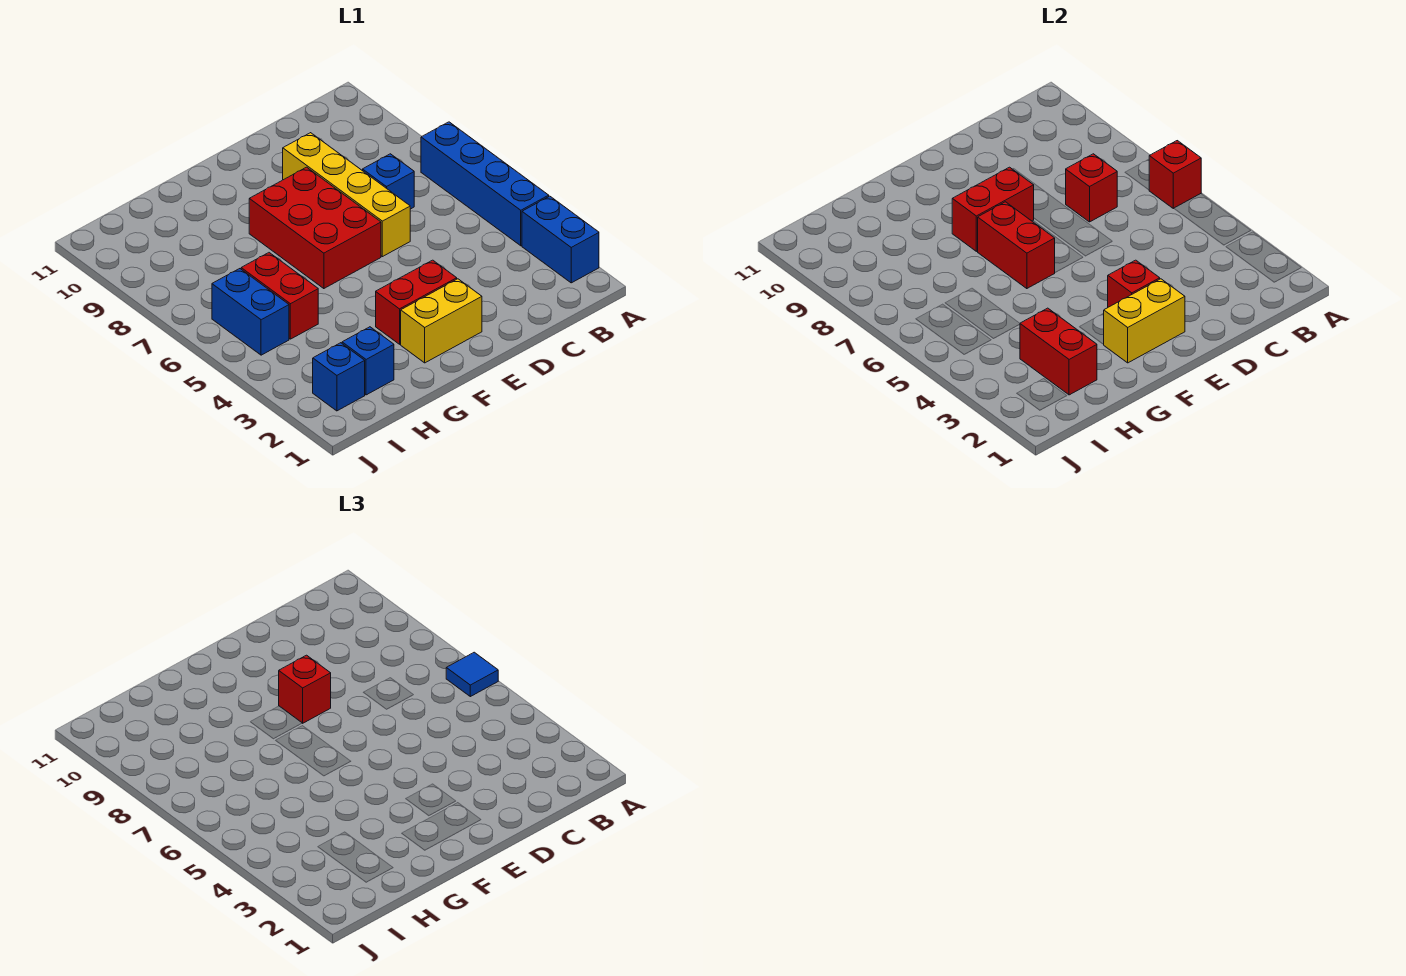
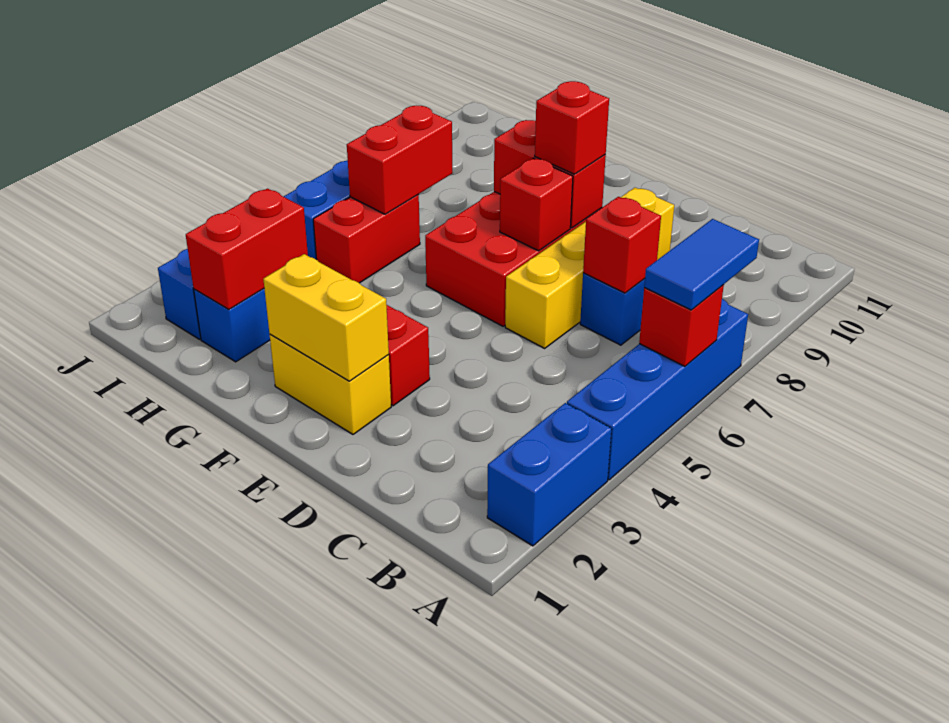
blue tile A6 level 3 -> blue tile A6:A7 level 3
red brick E3 level 2 -> red brick E7 level 2
red brick F6:F7 level 2 -> red brick H6:H7 level 2

